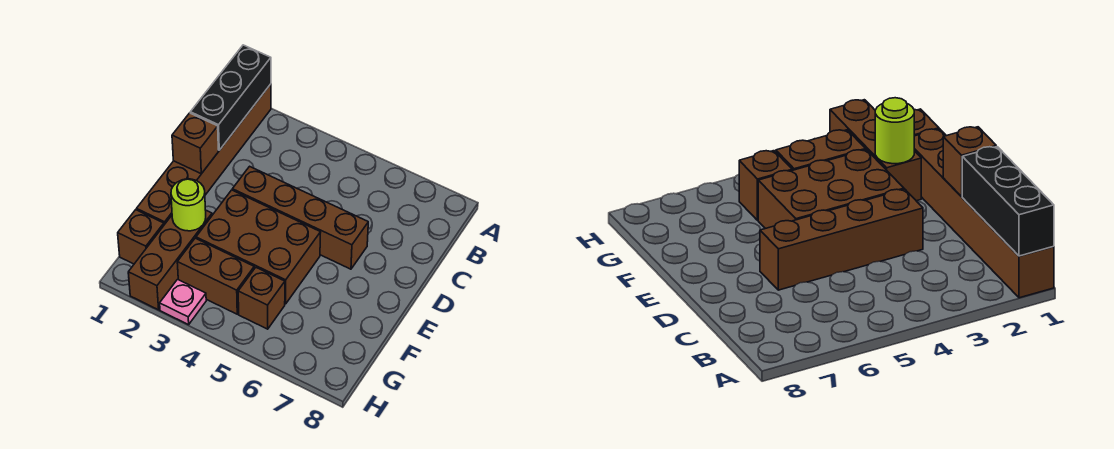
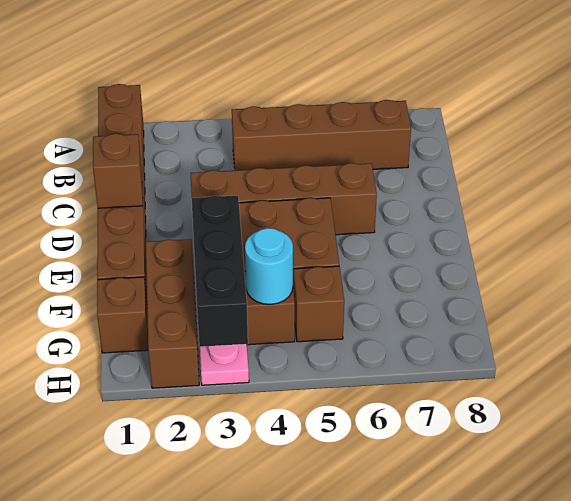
black brick A1:C1 level 2 -> black brick F3:H3 level 2
none -> brown brick B4:B7 level 1
lime round brick F2 level 2 -> none
none -> cyan round brick G4 level 2

